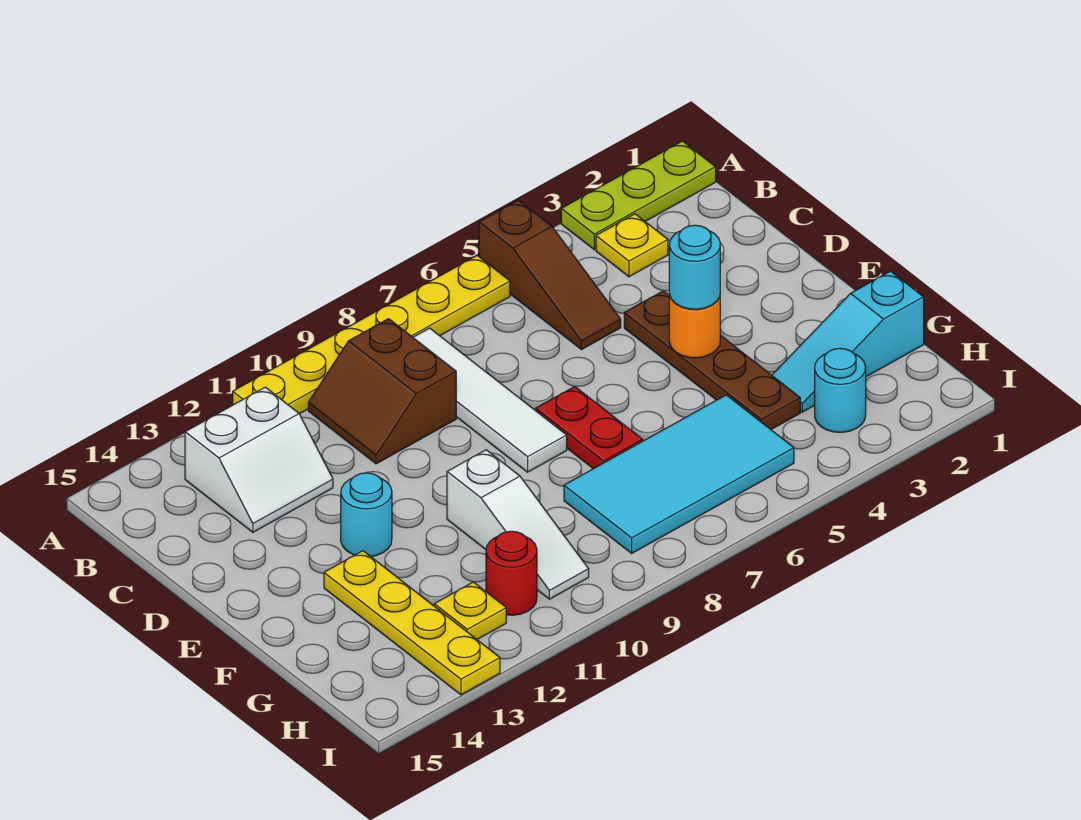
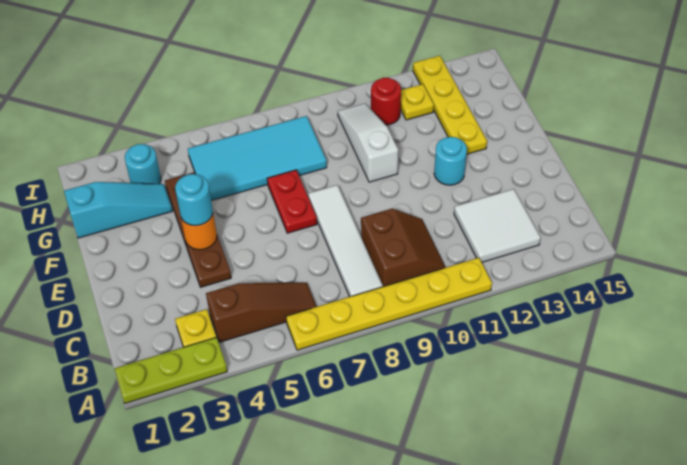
brown slope A5:C5 level 1 top A -> brown slope B4:B6 level 1 top 4
white slope B12:C13 level 1 top B -> white tile B12:C13 level 1

